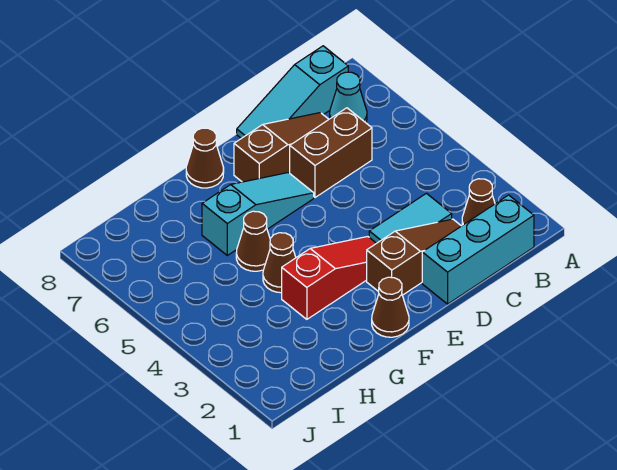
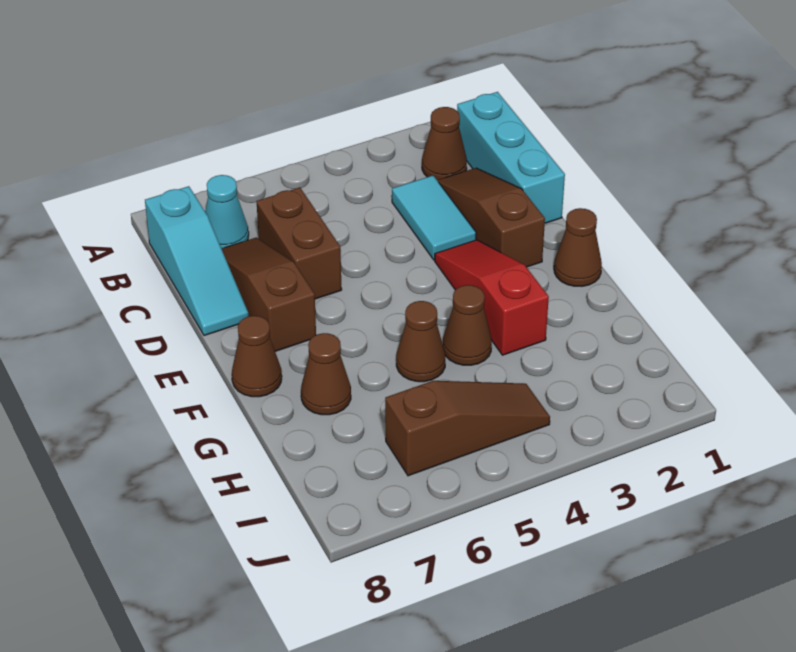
cyan slope E6:G6 level 1 top G -> none
none -> brown cone G7 level 1
none -> brown slope I4:I6 level 1 top 6

